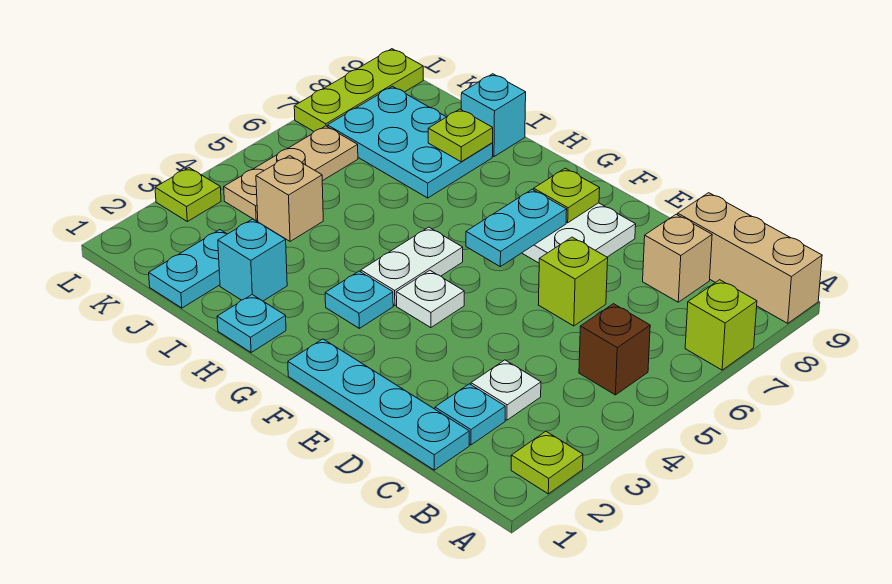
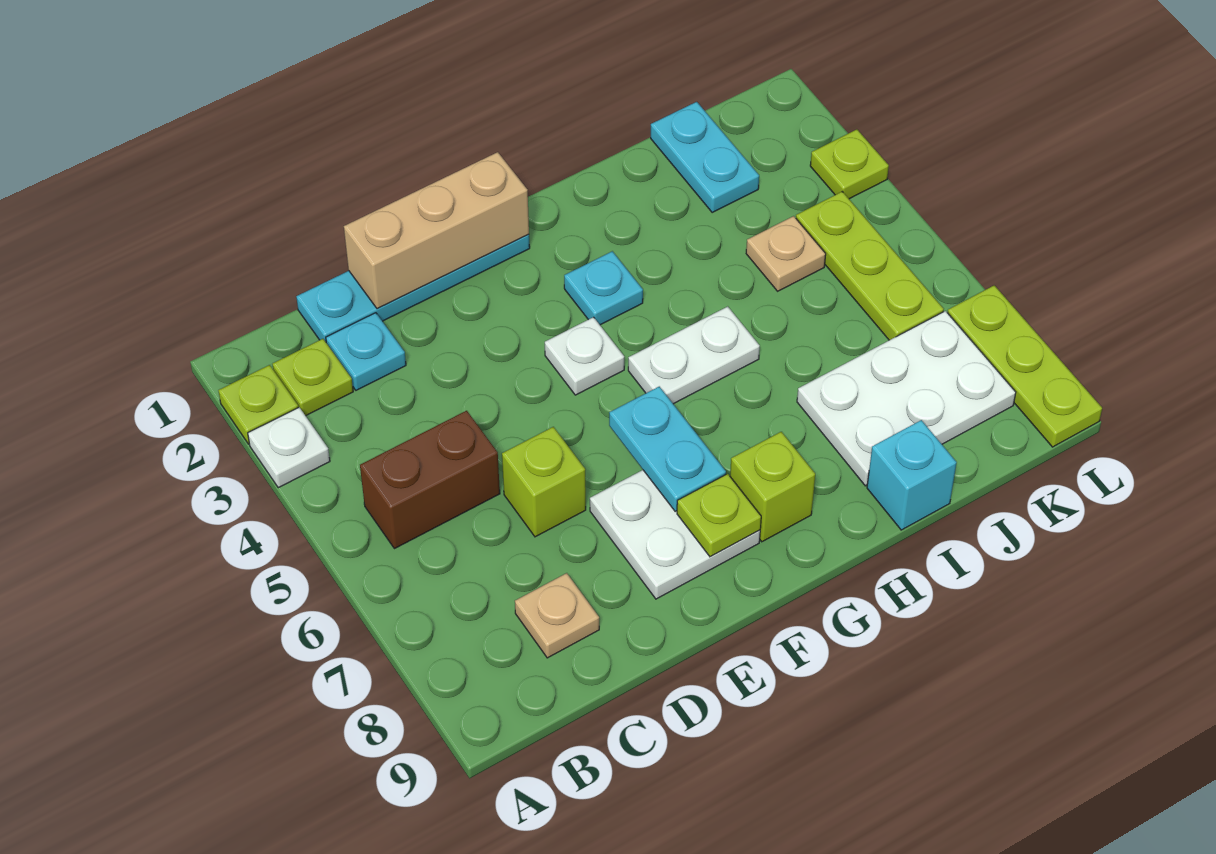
lime brick A7 level 1 -> lime brick G8 level 1
tan brick A9:C9 level 1 -> tan brick D1:F1 level 2
brown brick B5 level 1 -> brown brick B5:C5 level 1
white plate C3 level 1 -> white plate A3 level 1
tan brick C8 level 1 -> tan plate C8 level 1
white plate G4:G5 level 1 -> white plate G5:H5 level 1
cyan plate H1 level 1 -> none
cyan brick I2 level 1 -> none
cyan plate I7:K8 level 1 -> white plate I7:K8 level 1
lime plate I8 level 2 -> lime plate B2 level 1
tan brick J4 level 1 -> tan plate J4 level 1
tan plate K4:K6 level 1 -> lime plate K4:K6 level 1

